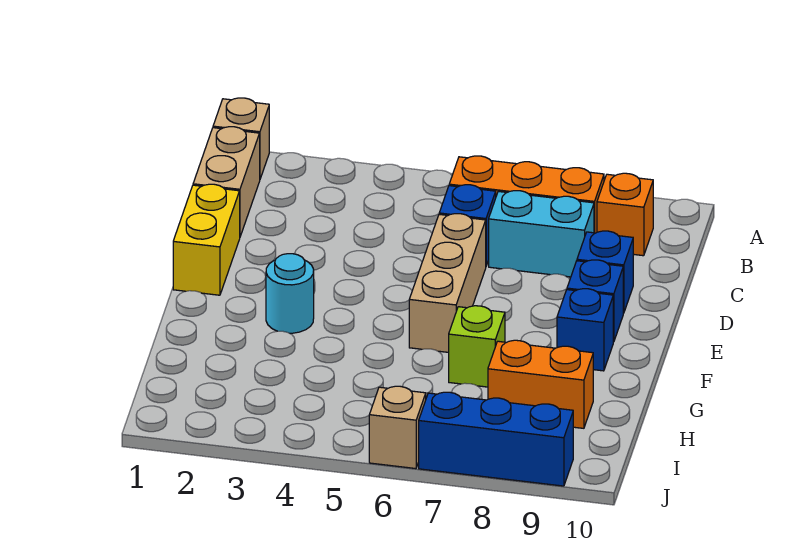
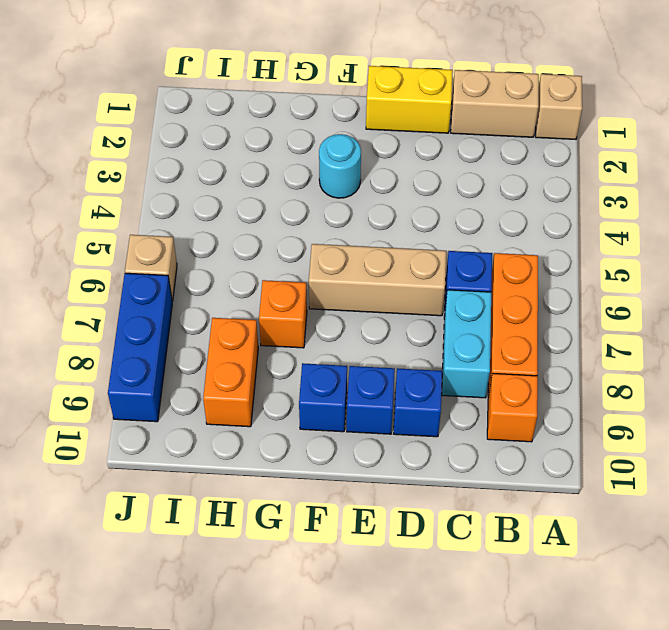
lime brick G7 level 1 -> orange brick G7 level 1

